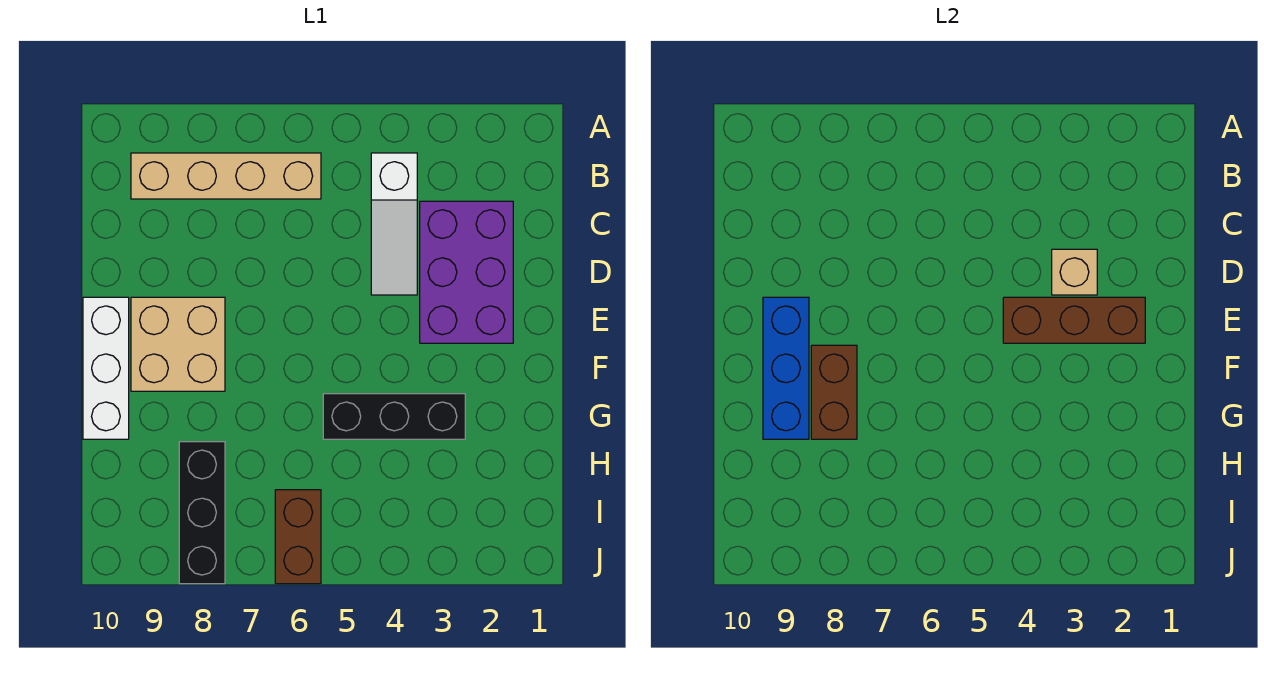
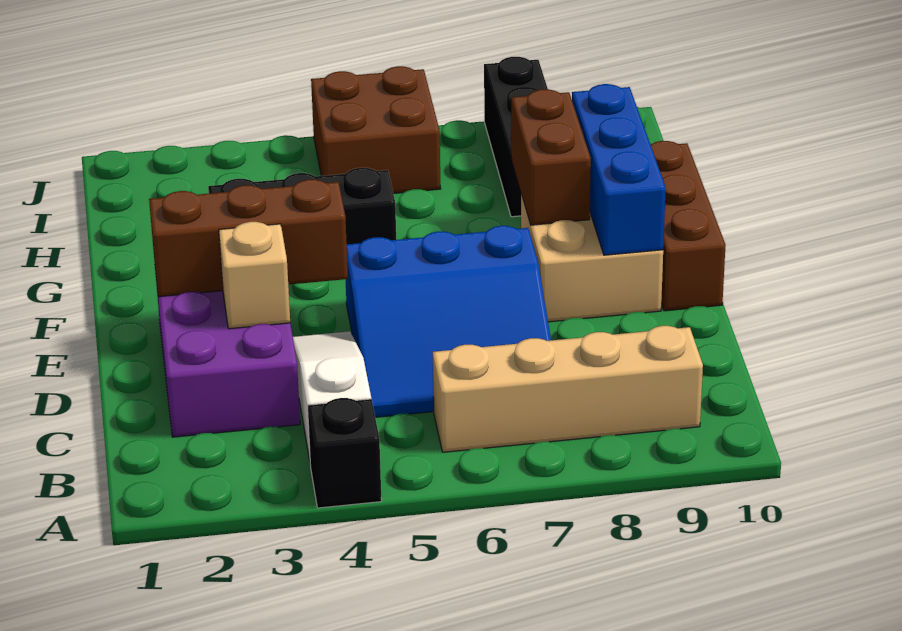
none -> black brick A4 level 1
none -> blue slope C5:E7 level 1 top E
white brick E10:G10 level 1 -> brown brick E10:G10 level 1
brown brick I6:J6 level 1 -> brown brick I5:J6 level 1

